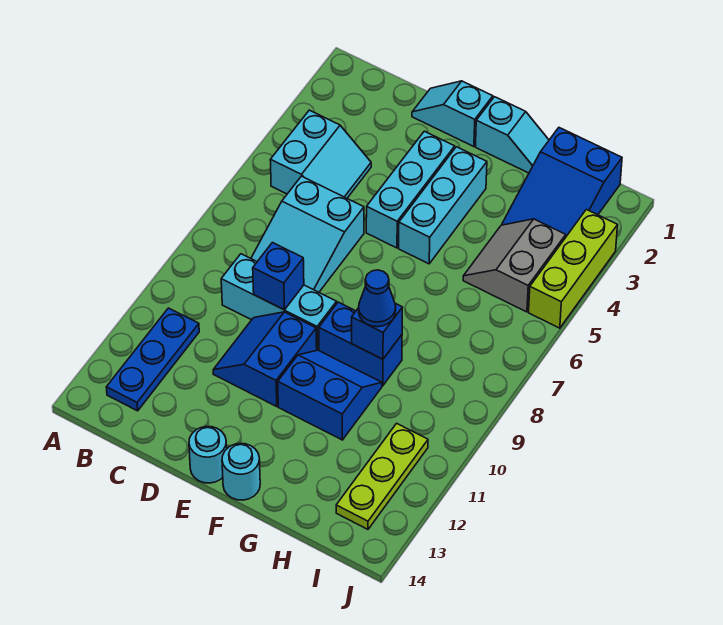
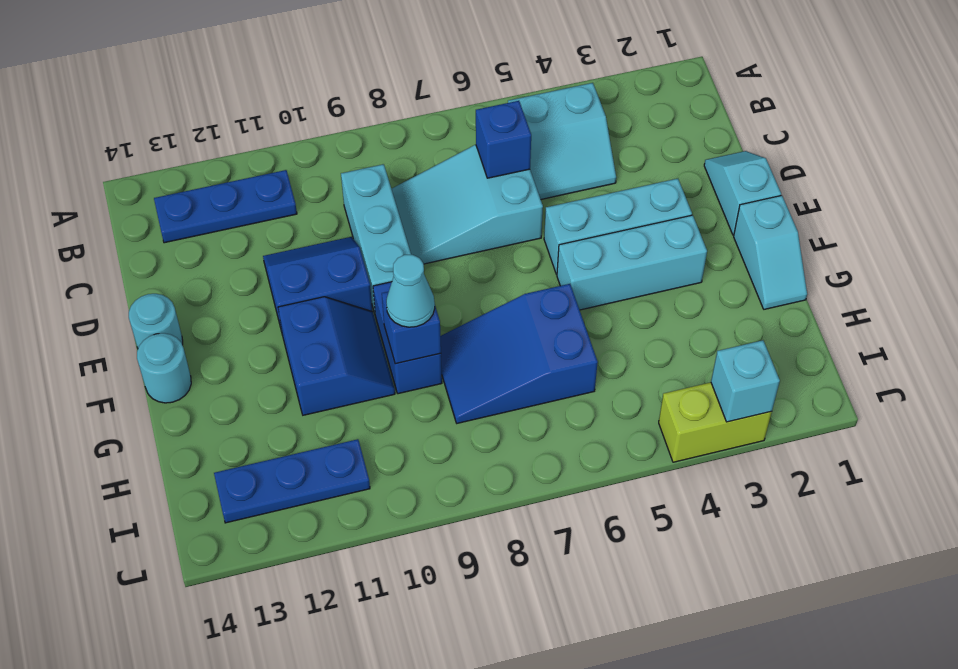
blue brick D9 level 2 -> blue brick C6 level 2
blue cone G9 level 3 -> cyan cone G9 level 3
blue slope H1:I3 level 1 top 1 -> blue slope G6:H8 level 1 top 6
grey slope H4:I5 level 1 top I -> none
lime plate I11:I13 level 1 -> blue plate I11:I13 level 1
lime brick J3:J5 level 1 -> lime brick J3:J4 level 1
none -> cyan brick J3 level 2

